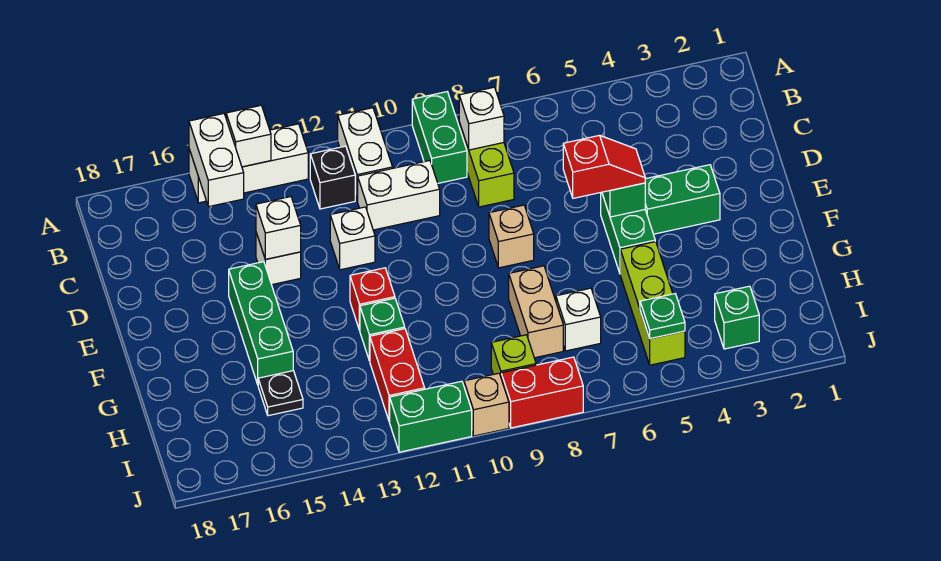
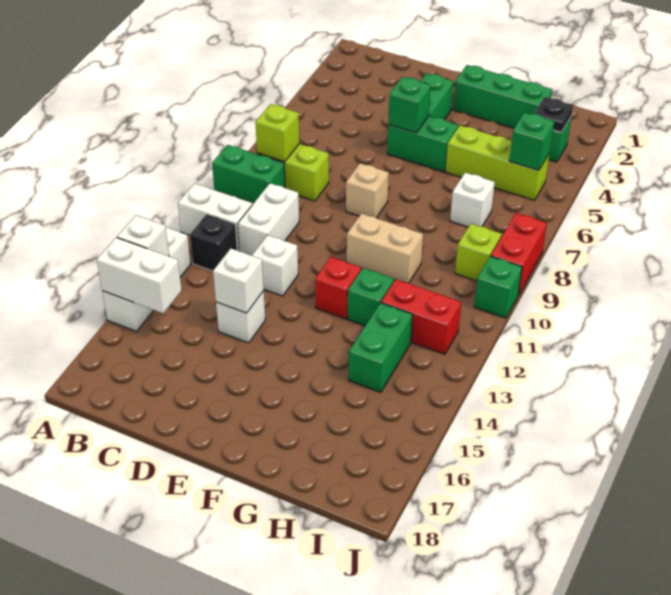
white brick B8 level 2 -> lime brick B8 level 2
red slope E5:E6 level 3 top 6 -> none
green brick E15:G15 level 1 -> green brick F2:H2 level 1
tan brick G8:H8 level 1 -> tan brick F10:G10 level 1
black plate H15 level 1 -> black plate I3 level 2
green plate I5 level 2 -> green brick I5 level 2
tan brick J10 level 1 -> green brick J10 level 1
green brick J11:J12 level 1 -> green brick H13:H14 level 1

